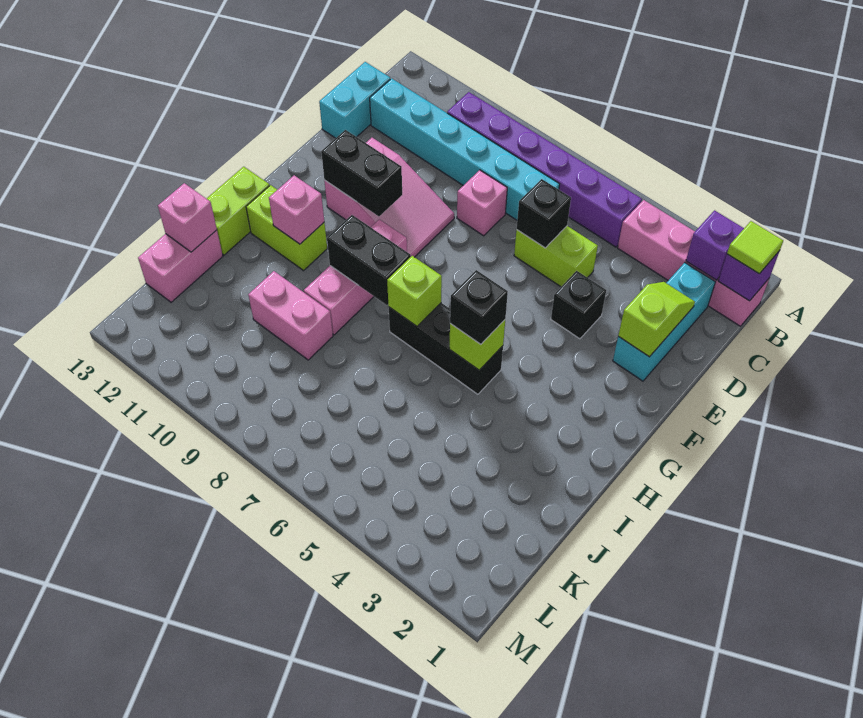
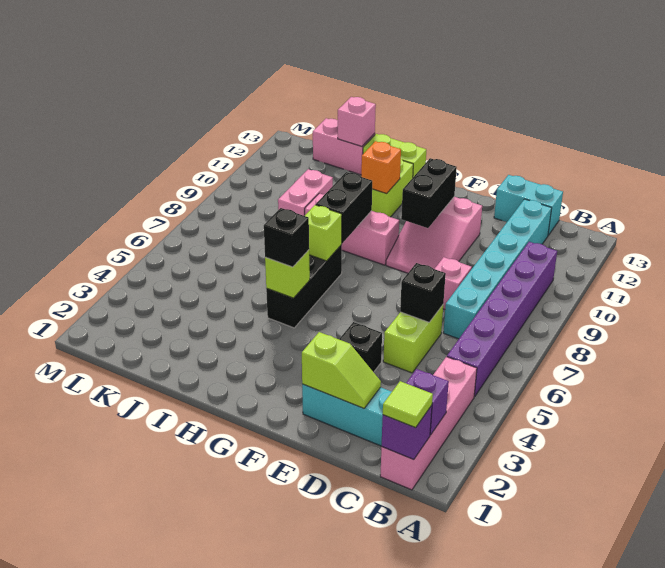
pink brick H11 level 2 -> orange brick H11 level 2

